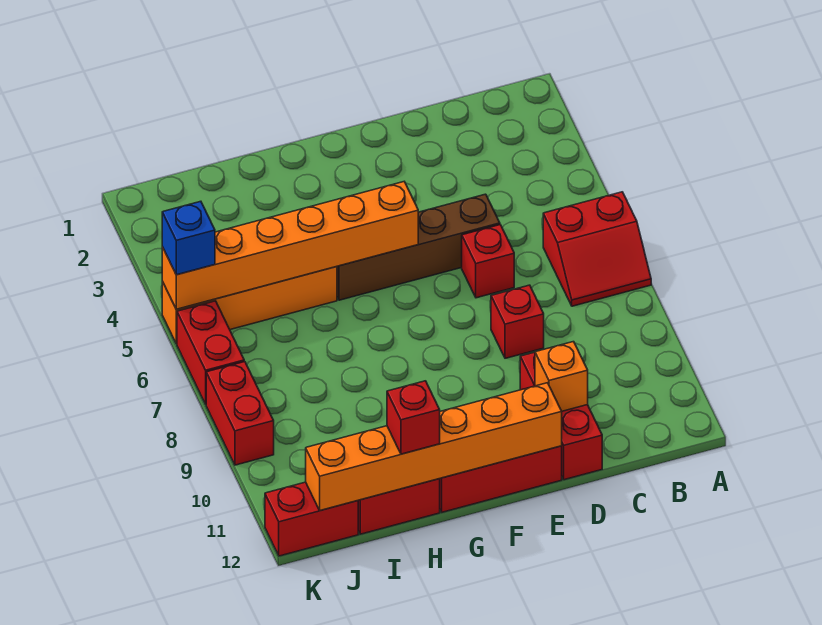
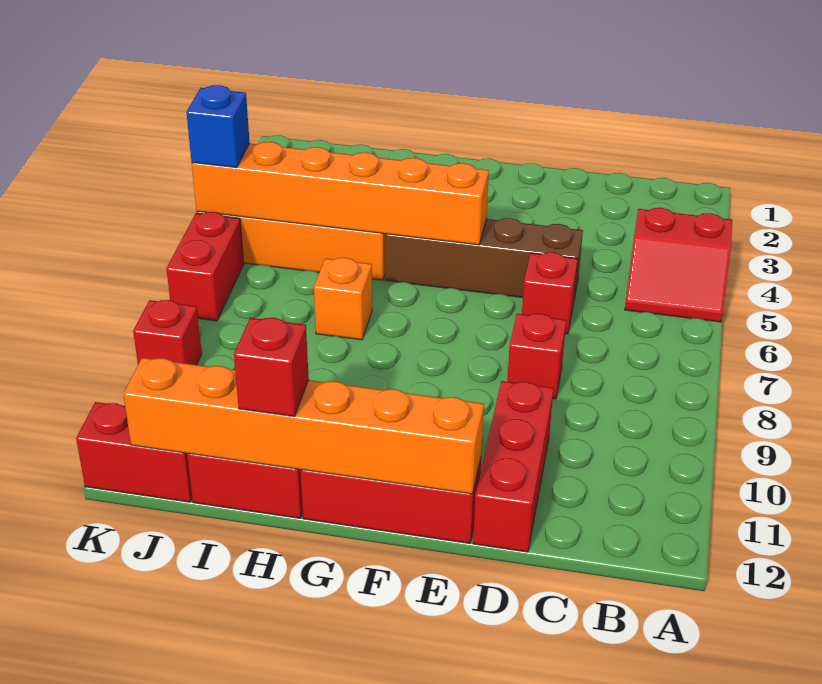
red slope A6:B7 level 1 top 6 -> red slope A4:B5 level 1 top 4
orange brick D11 level 2 -> orange brick H7 level 1
red brick K8:K9 level 1 -> red brick K9 level 1

